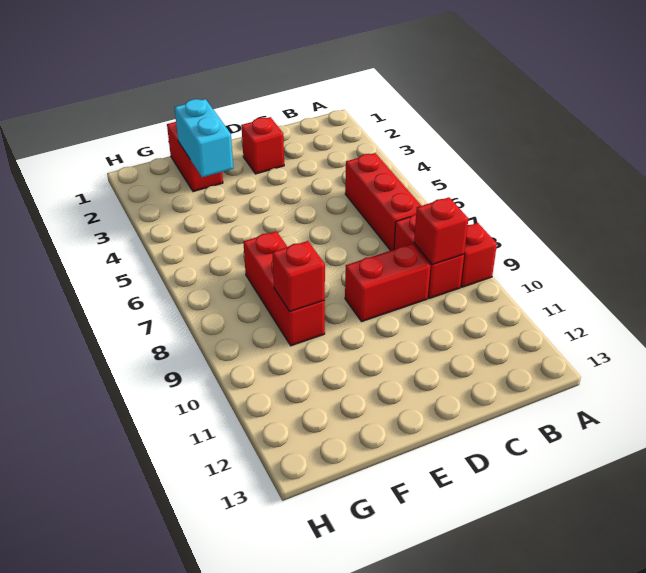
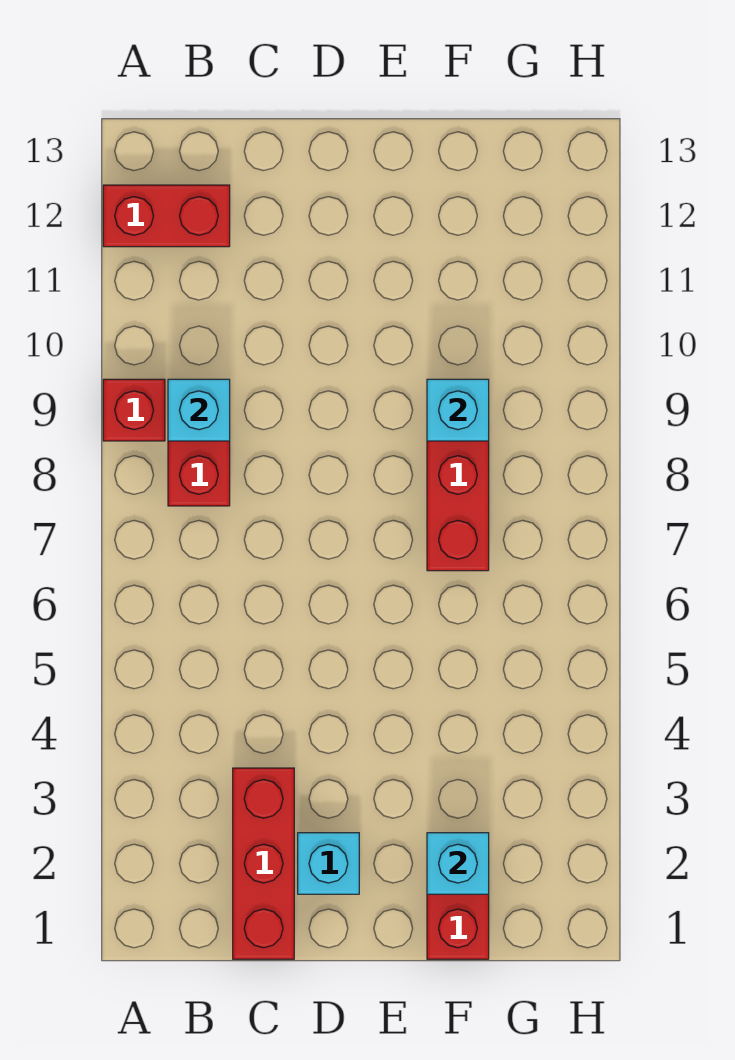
red brick B5:B7 level 1 -> red brick C1:C3 level 1
red brick B9 level 2 -> cyan brick B9 level 2
red brick C9:D9 level 1 -> red brick A12:B12 level 1
red brick D2 level 1 -> cyan brick D2 level 1
cyan brick F2:F3 level 2 -> cyan brick F2 level 2
red brick F9 level 2 -> cyan brick F9 level 2

